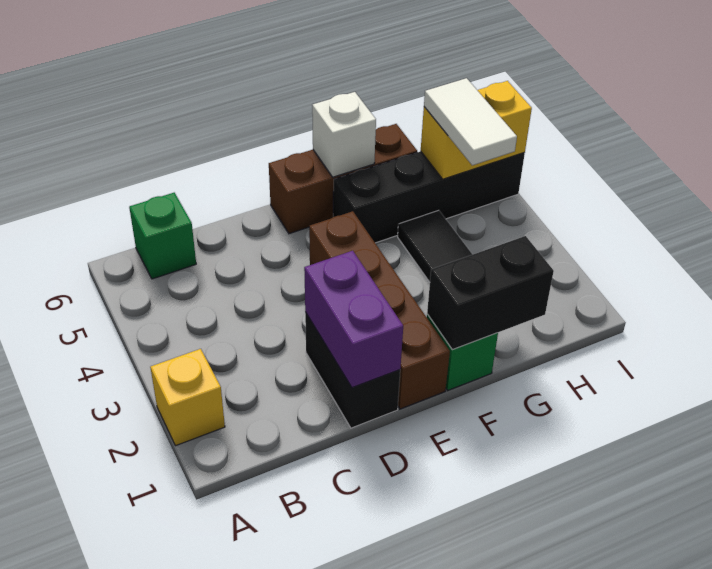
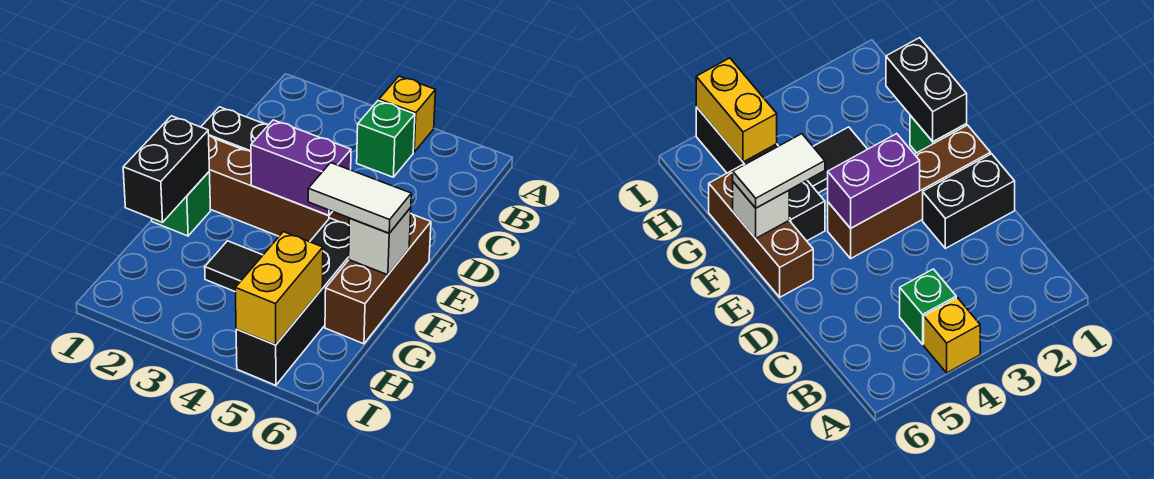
yellow brick A2 level 1 -> yellow brick A4 level 1
green brick B6 level 1 -> green brick B4 level 1
purple brick D1:D2 level 2 -> purple brick E3:E4 level 2
white tile H4:H5 level 3 -> white tile F5:F6 level 3

